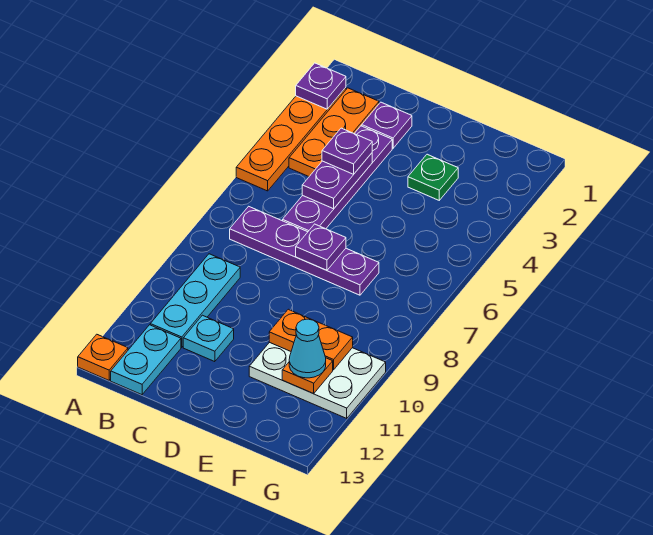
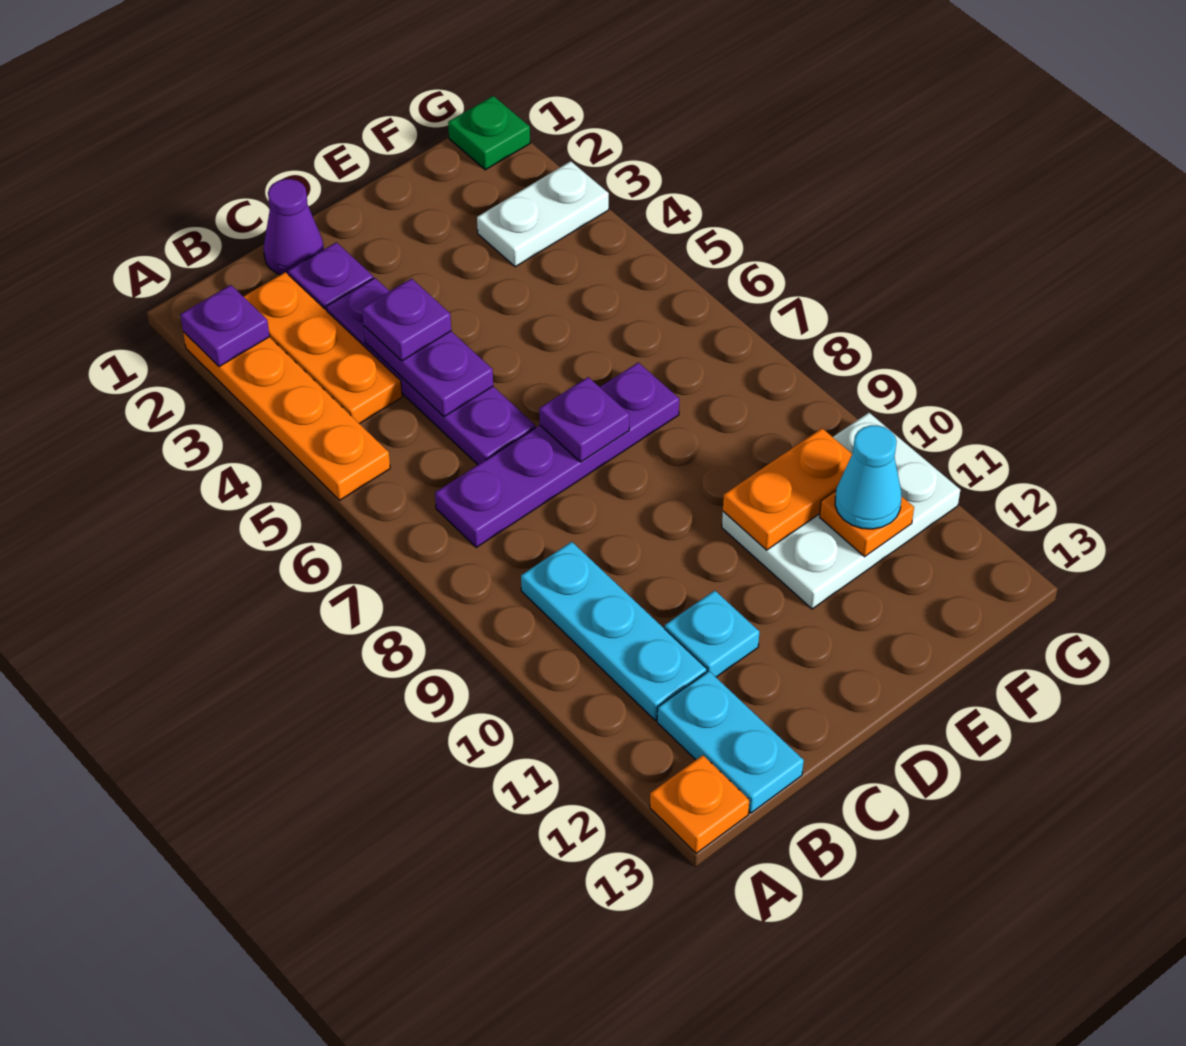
none -> purple cone C1 level 1
green plate E3 level 1 -> green plate G1 level 1
none -> white plate F3:G3 level 1

